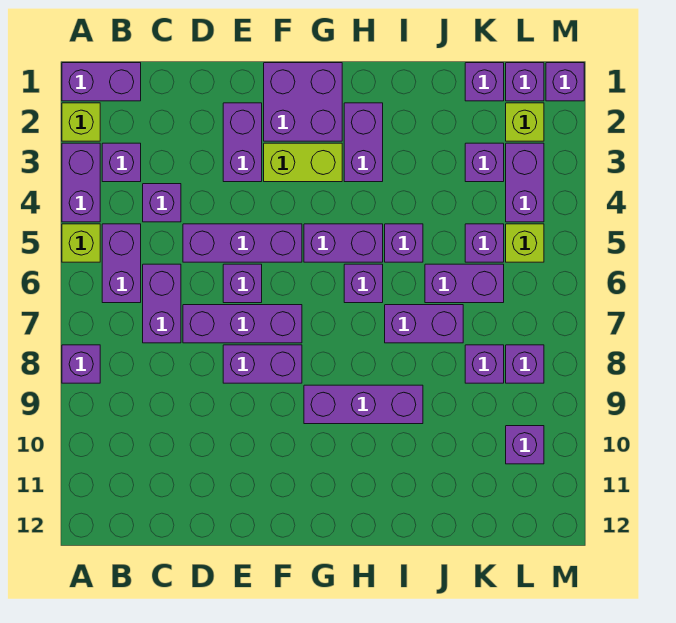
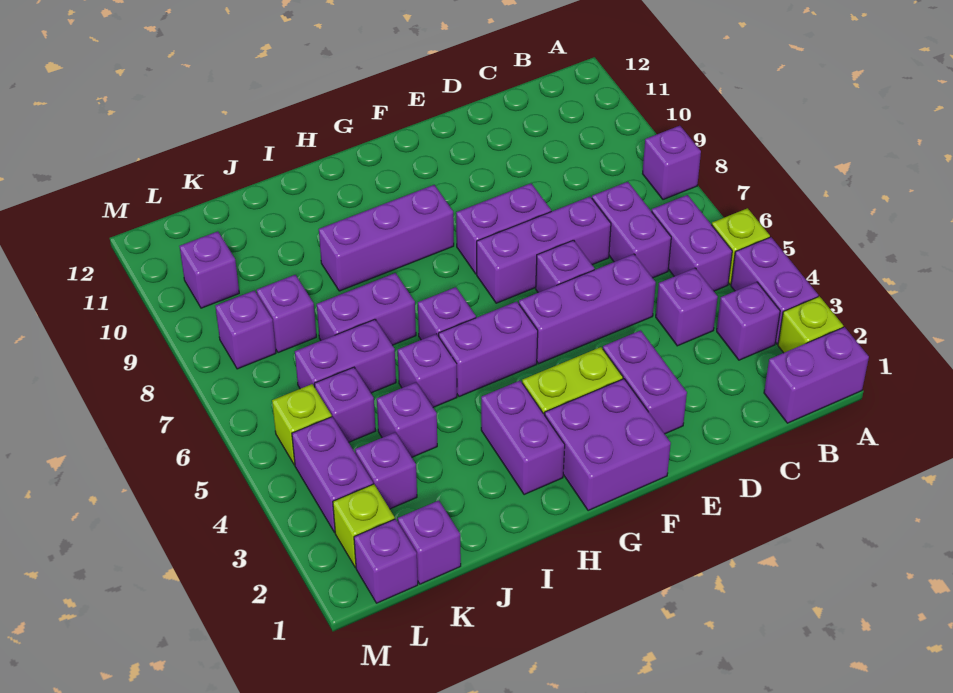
purple brick M1 level 1 -> purple brick J4 level 1

